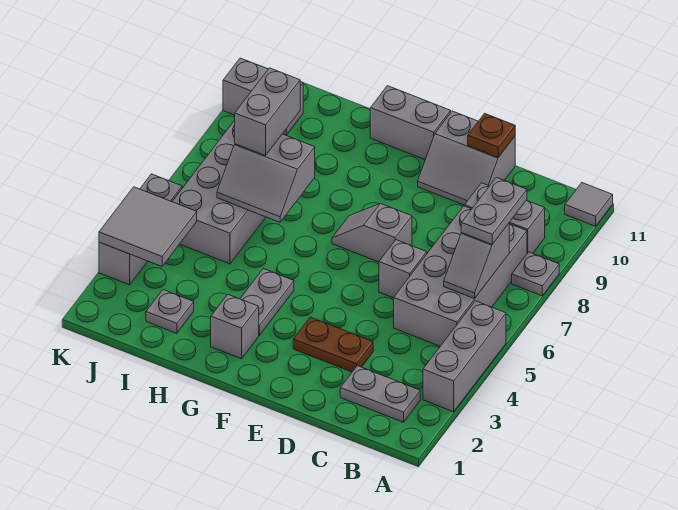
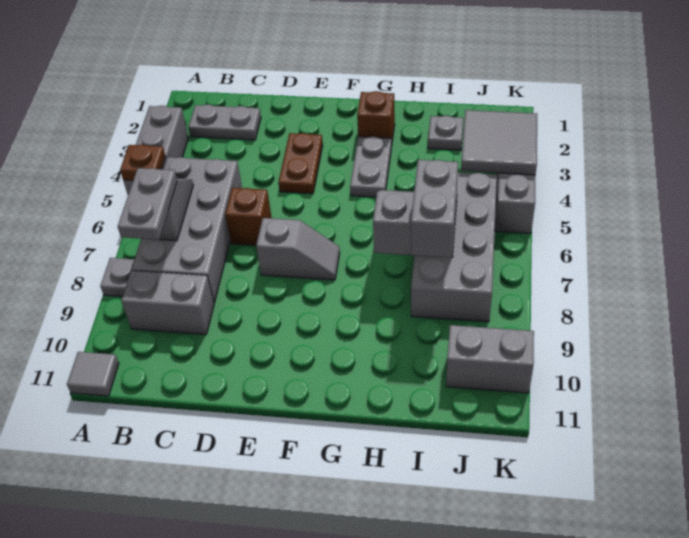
brown plate D3:E3 level 1 -> brown plate E3:E4 level 1
grey brick D6 level 1 -> brown brick D6 level 1
grey slope D10:E11 level 1 top 11 -> none
brown plate D11 level 2 -> brown plate A5 level 2
grey brick F11:G11 level 1 -> none
grey brick G2 level 1 -> brown brick G2 level 1

